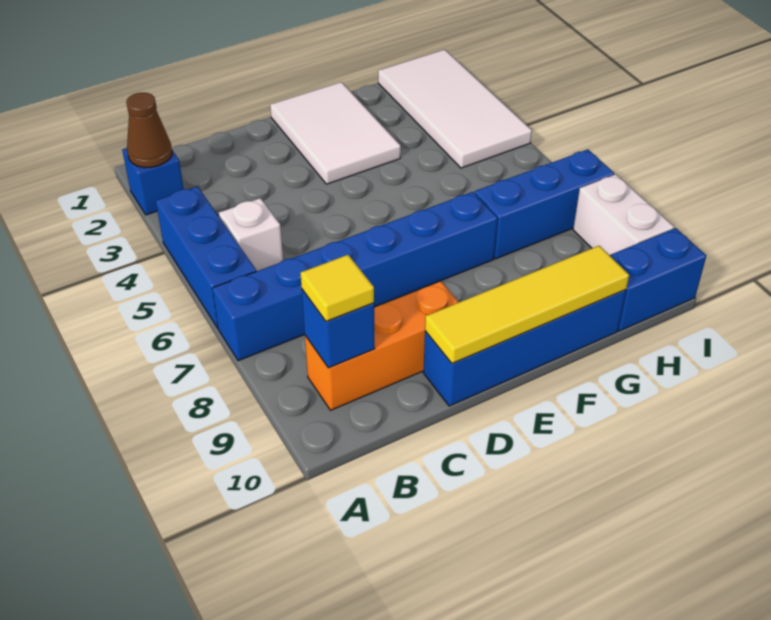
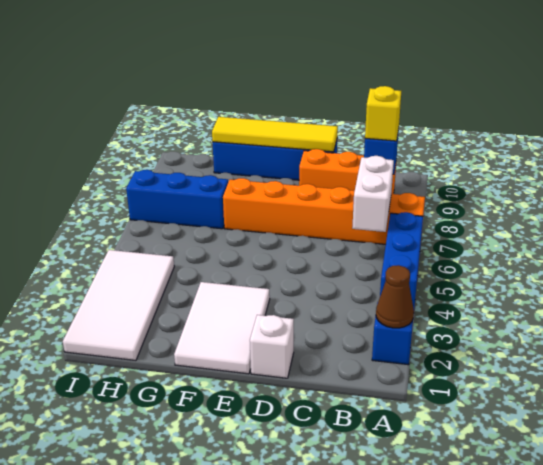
blue brick A7:F7 level 1 -> orange brick A7:F7 level 1
white brick B5 level 1 -> white brick D1 level 1
yellow tile B9 level 3 -> yellow brick B9 level 3
blue brick H10:I10 level 1 -> none
white brick I8:I9 level 1 -> white brick B6:B7 level 2

